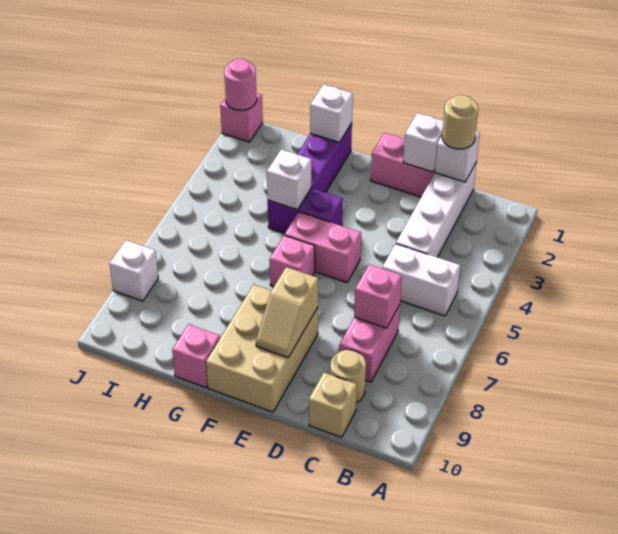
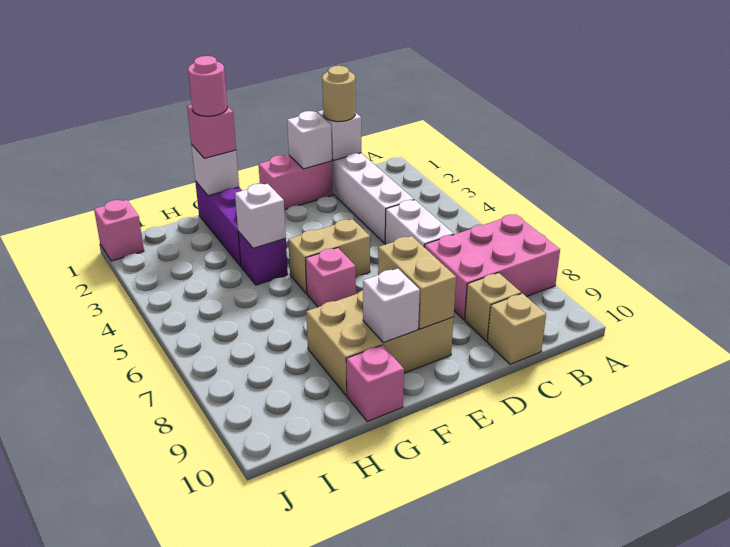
white brick B5:C5 level 1 -> white brick C5:C6 level 1
pink brick C7:C8 level 1 -> pink brick A7:C8 level 1
pink brick C7 level 2 -> pink brick G1 level 3
tan round brick C9 level 1 -> tan brick C9 level 1
pink brick E5:F5 level 1 -> tan brick E5:F5 level 1
tan brick E8:F10 level 1 -> tan brick E8:G9 level 1
tan slope E8:E9 level 2 top 8 -> tan brick E8:E9 level 2
purple brick F4:G4 level 1 -> purple brick G4 level 1
pink round brick J1 level 2 -> pink round brick G1 level 4
white brick J8 level 1 -> white brick F9 level 2

